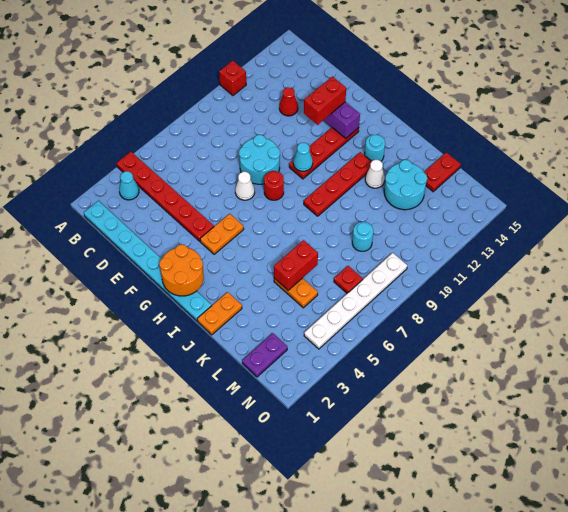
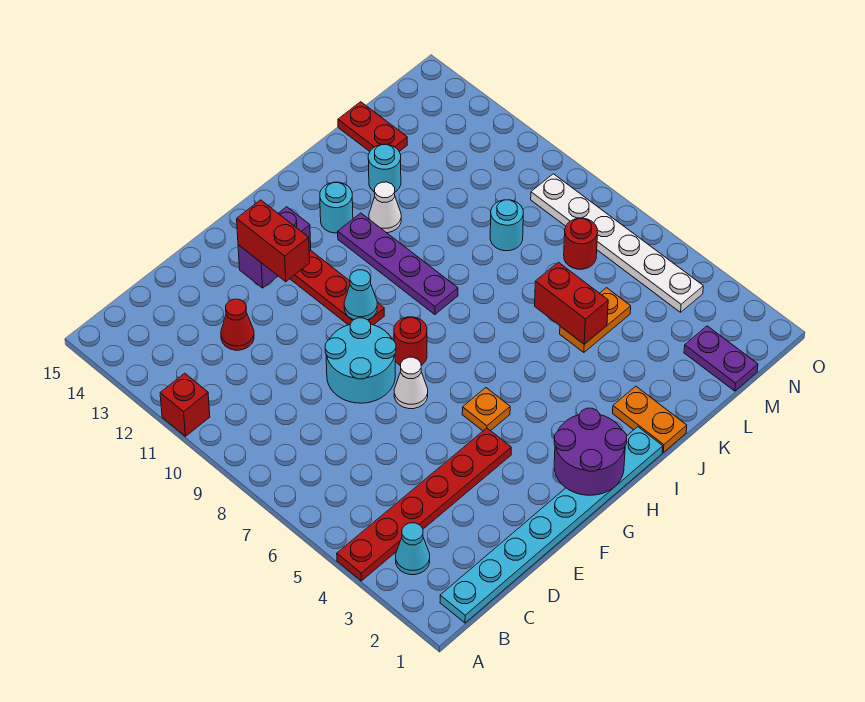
orange round brick G1:H2 level 2 -> purple round brick G1:H2 level 2
orange plate G4:G5 level 1 -> orange plate G5 level 1
red plate I9:I12 level 1 -> purple plate I9:I12 level 1
cyan round brick K12:L13 level 1 -> cyan round brick K13 level 1
red plate M7 level 1 -> red round brick M7 level 1

